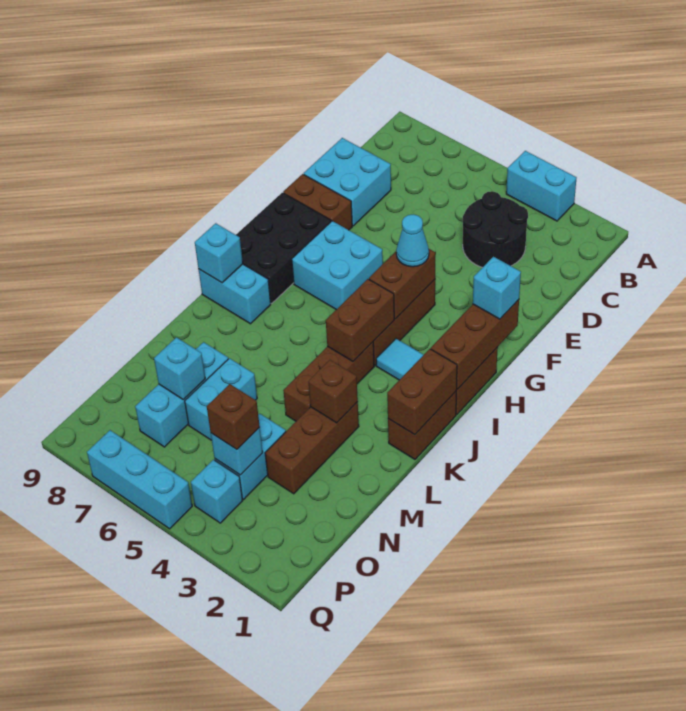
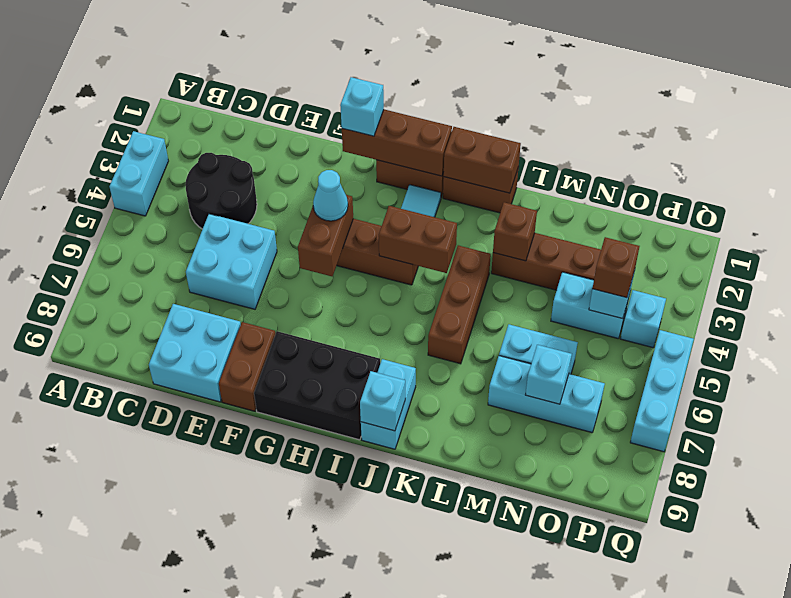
brown brick G4:H4 level 2 -> brown brick G4:G5 level 2
cyan brick G6:H7 level 1 -> cyan brick D5:E6 level 1
brown brick J4:L4 level 1 -> brown brick K4:K6 level 1

